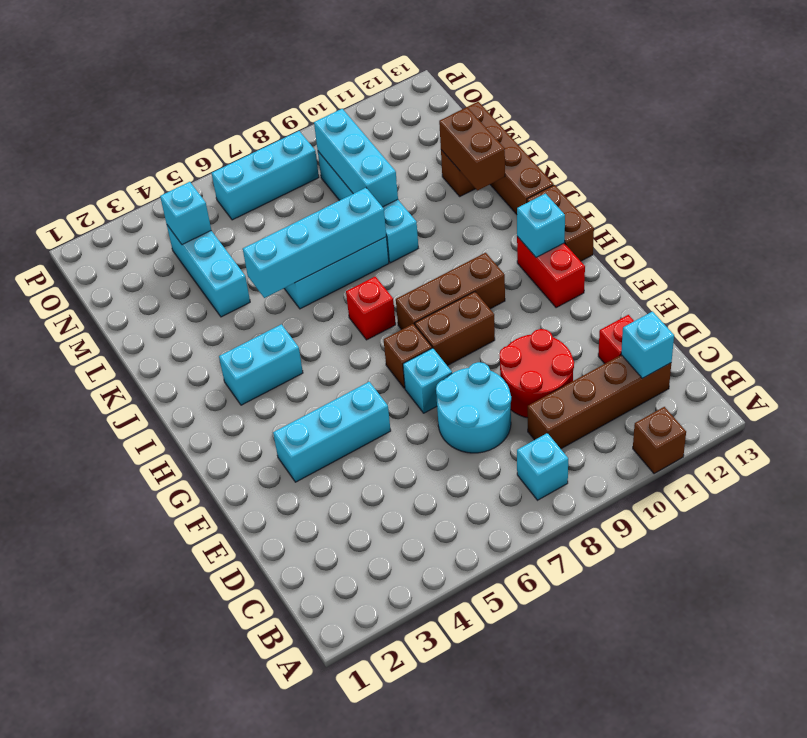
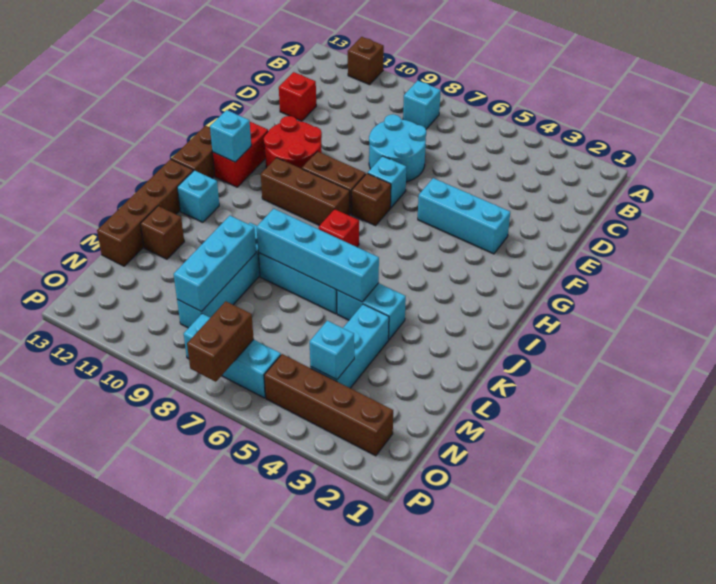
brown brick C9:C12 level 1 -> brown brick O2:O5 level 1
cyan brick C12 level 2 -> cyan brick J12 level 1
red round brick D9:E10 level 1 -> red round brick F10:G11 level 1
cyan brick I3:I4 level 1 -> cyan brick K4:K5 level 1
brown brick K12:L12 level 2 -> brown brick O7:P7 level 2

